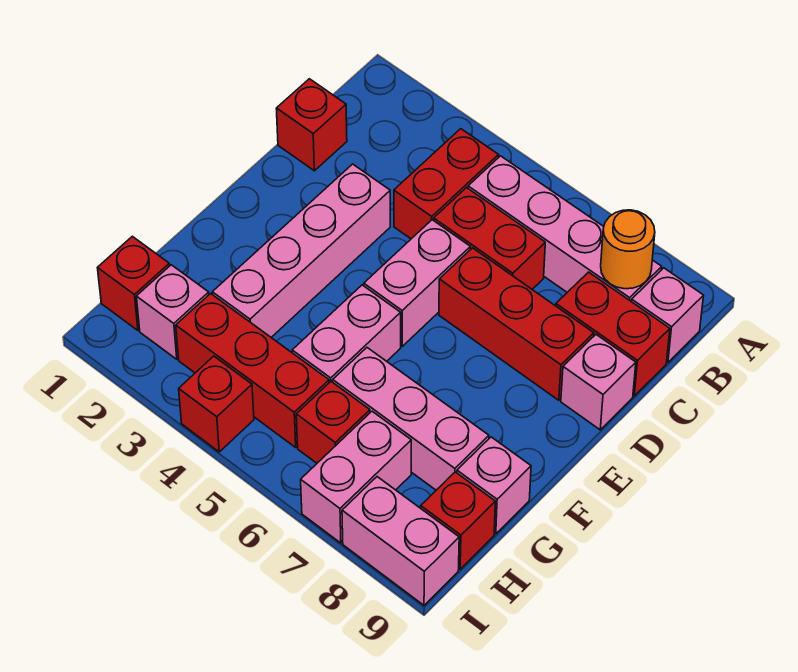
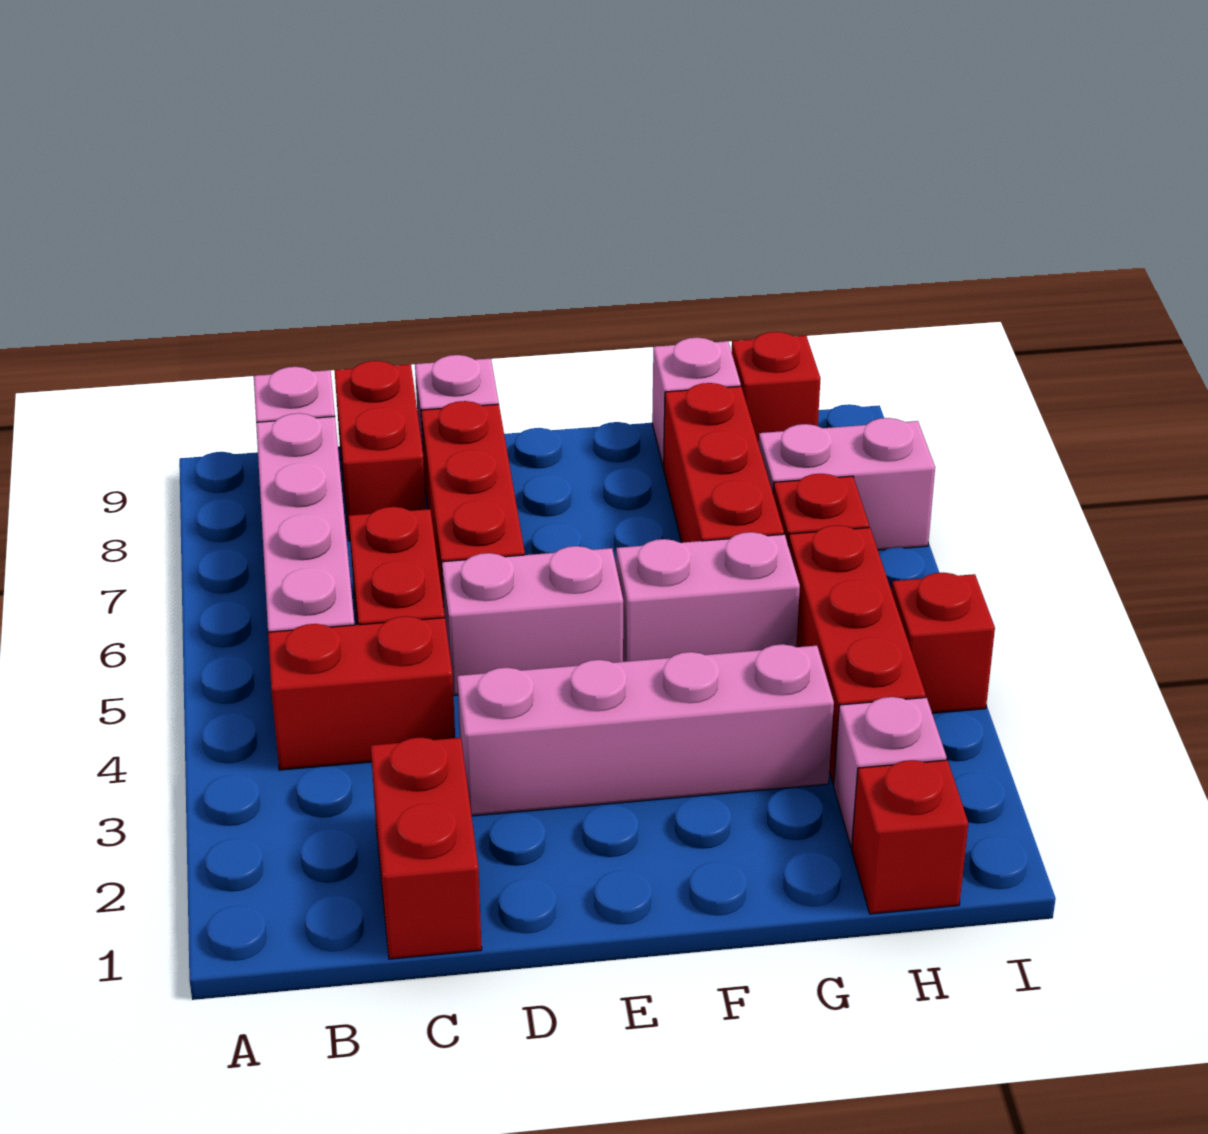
orange round brick B8 level 2 -> none
red brick C1 level 1 -> red brick C1:C2 level 1
pink brick G6:G8 level 1 -> red brick G6:G8 level 1
pink brick I8:I9 level 1 -> none

